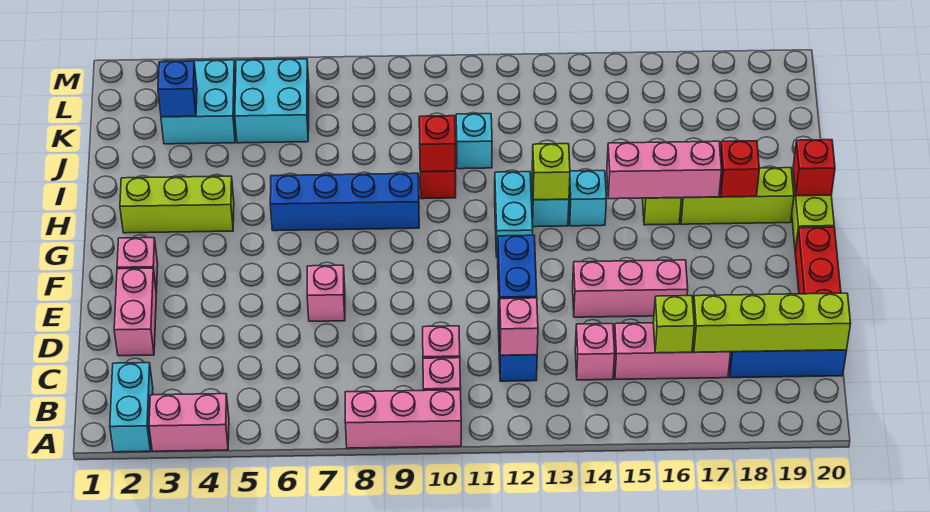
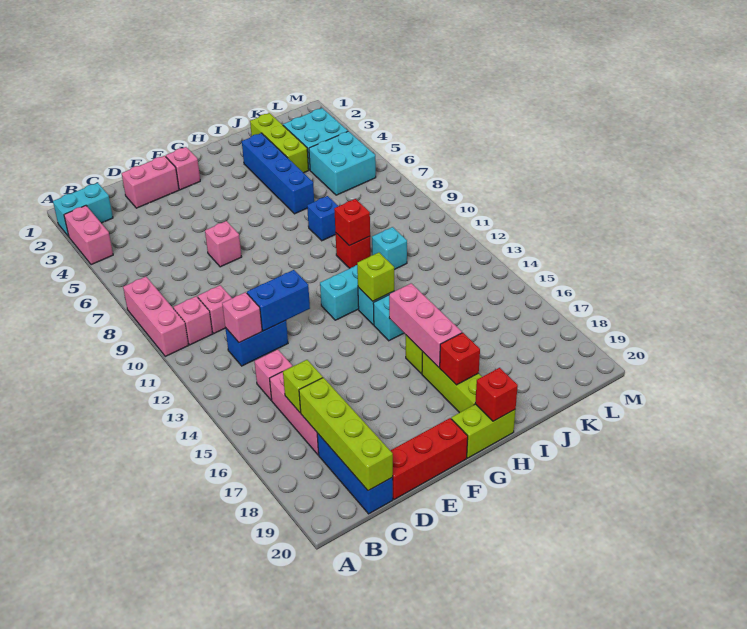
pink brick E14:E16 level 1 -> none
lime brick H2:H4 level 1 -> lime brick J2:J4 level 1
blue brick H6:H9 level 1 -> blue brick I3:I6 level 1
blue brick K3 level 2 -> blue brick I8 level 1

